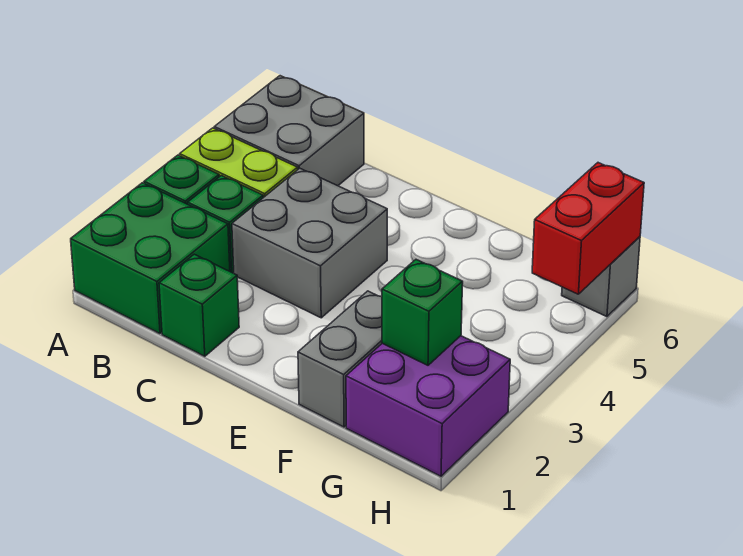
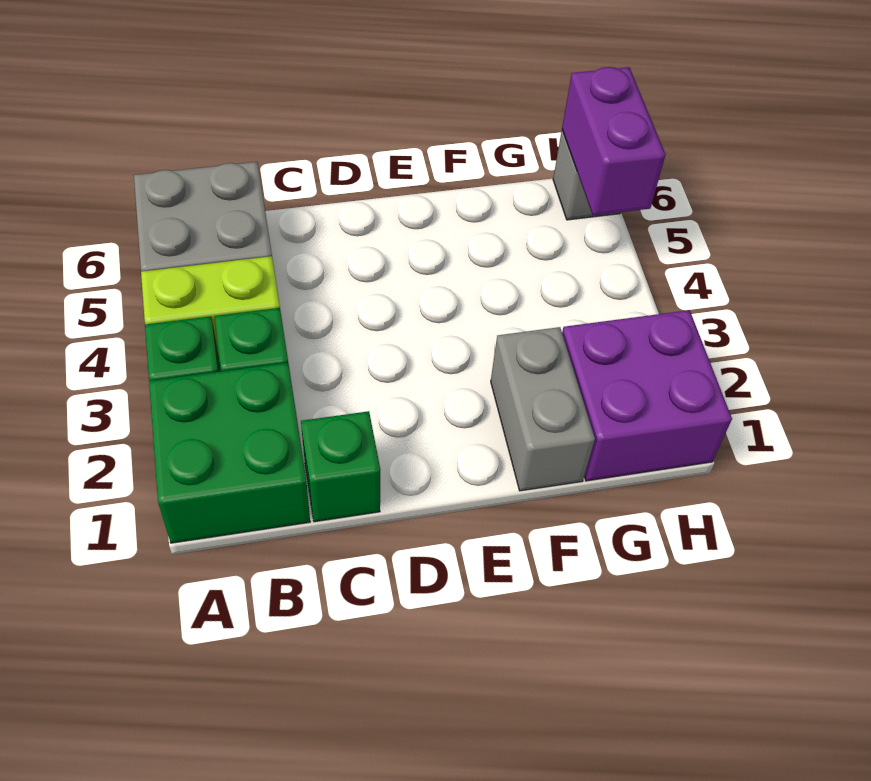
grey brick C3:D4 level 1 -> none
green brick G2 level 2 -> none
red brick H5:H6 level 2 -> purple brick H5:H6 level 2

